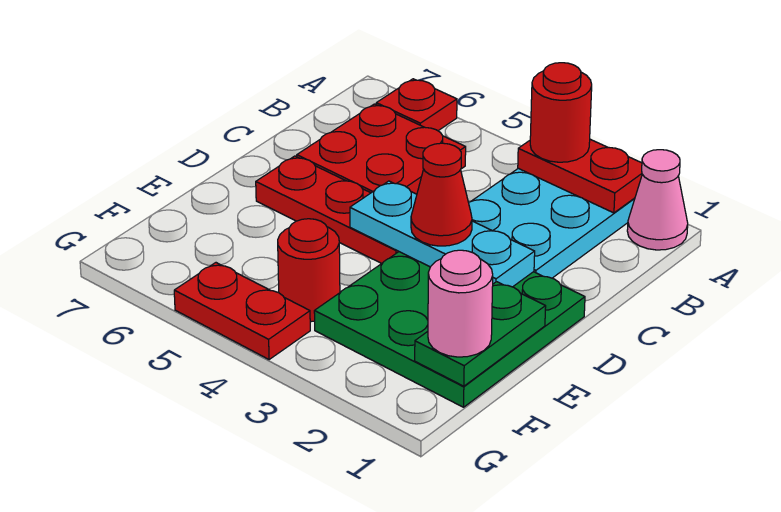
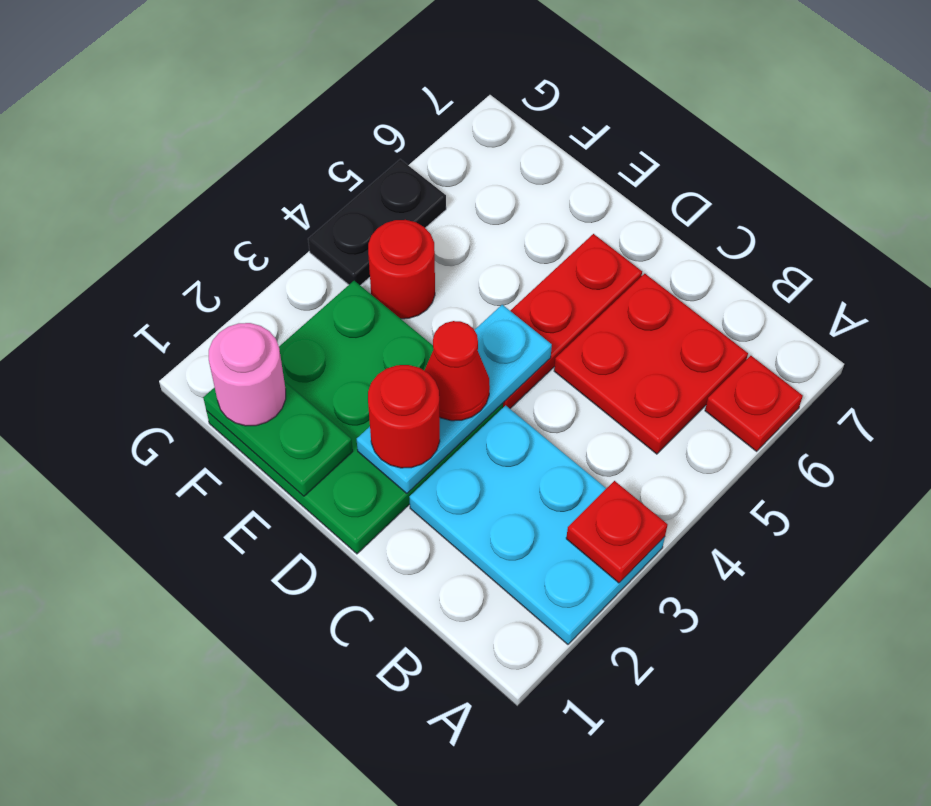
pink cone A1 level 1 -> none
red plate A2:A3 level 2 -> red plate A3 level 2
red round brick A3 level 3 -> red round brick D2 level 3
red plate G4:G5 level 1 -> black plate G4:G5 level 1

